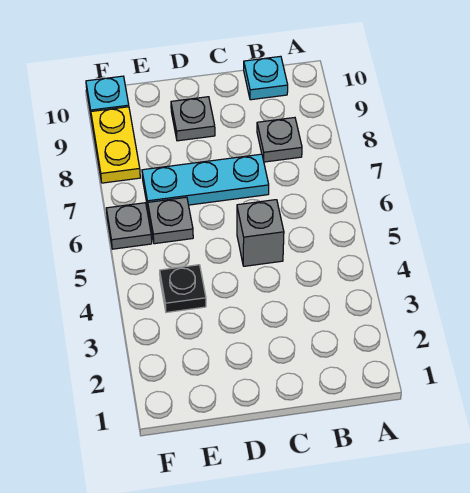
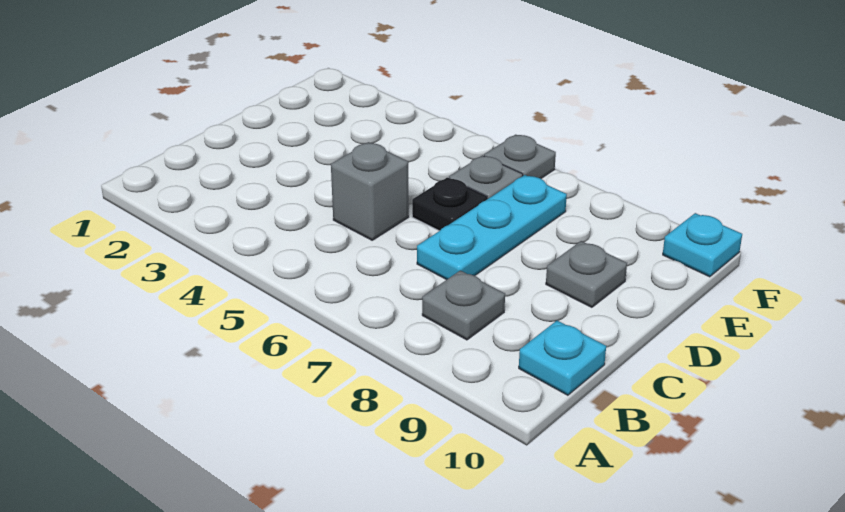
black plate E4 level 1 -> black plate D6 level 1
yellow plate F8:F9 level 1 -> none

